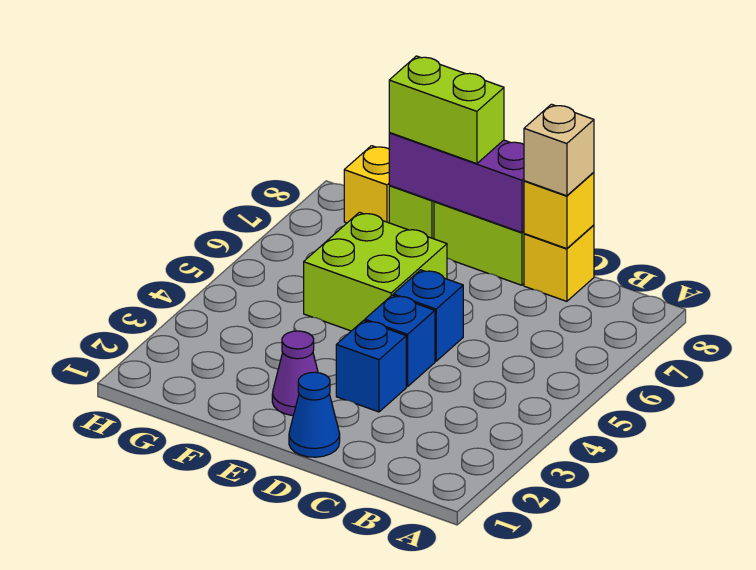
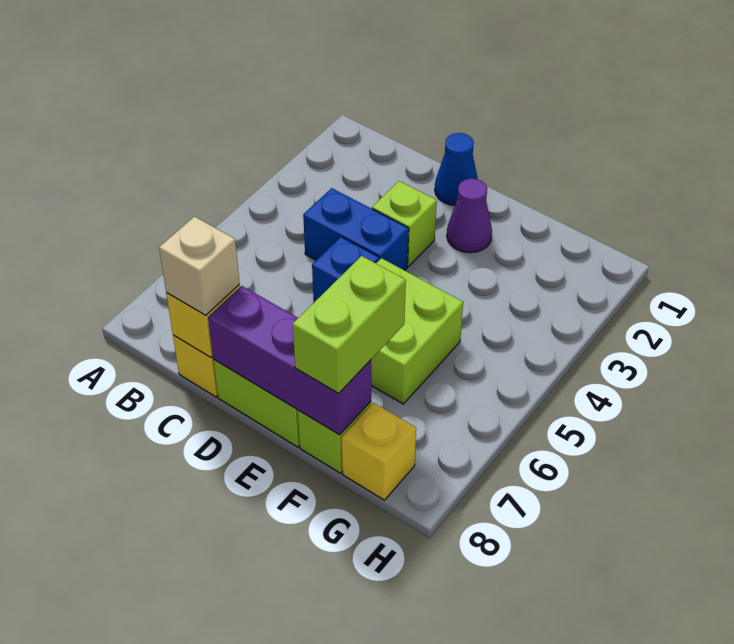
blue brick D3 level 1 -> lime brick D3 level 1
blue brick D4 level 1 -> blue brick C4:D4 level 1
lime brick E8:F8 level 3 -> lime brick F7:F8 level 3

